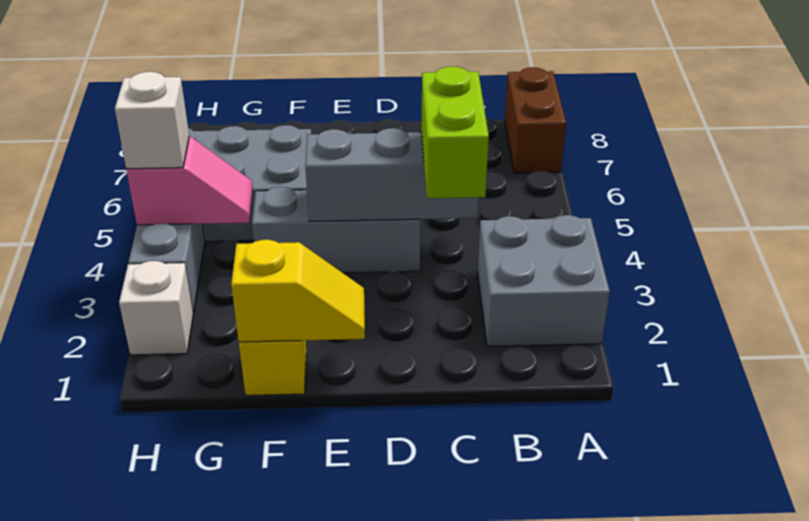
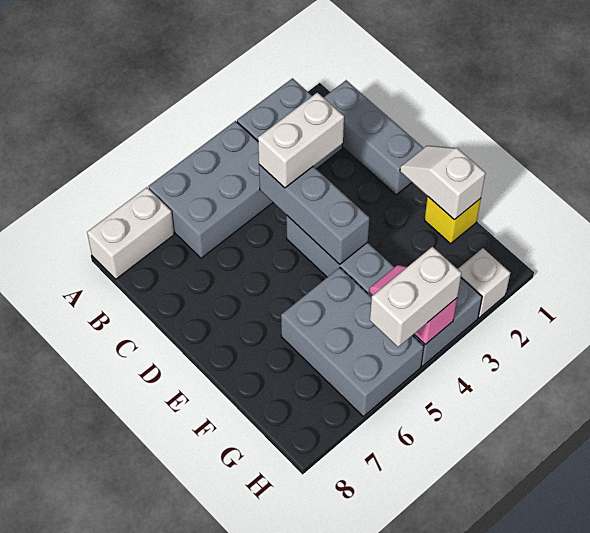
none -> grey brick A4:B6 level 1
brown brick A7:A8 level 1 -> white brick A7:A8 level 1
none -> grey brick B1:D1 level 1
lime brick C3:C4 level 3 -> white brick C3:C4 level 3
yellow slope E1:F1 level 2 top F -> white slope E1:F1 level 2 top F
white brick H4 level 3 -> white brick H4:H5 level 3

